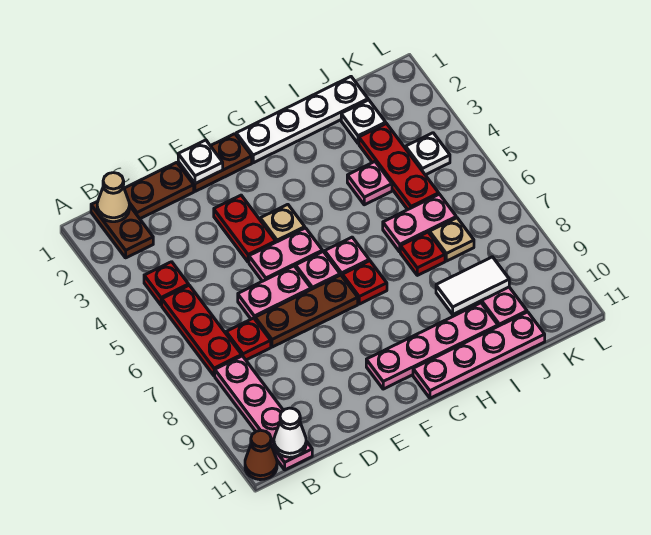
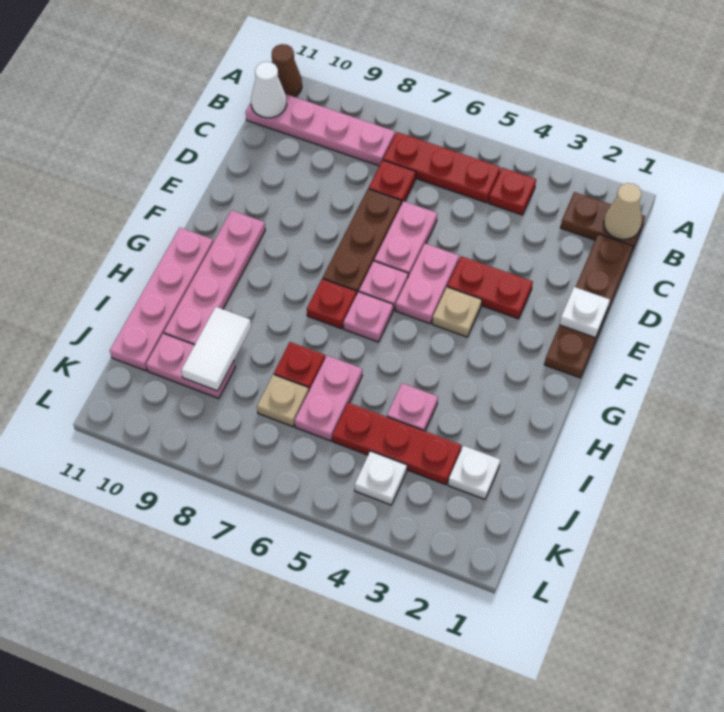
white plate G1:J1 level 1 -> none

